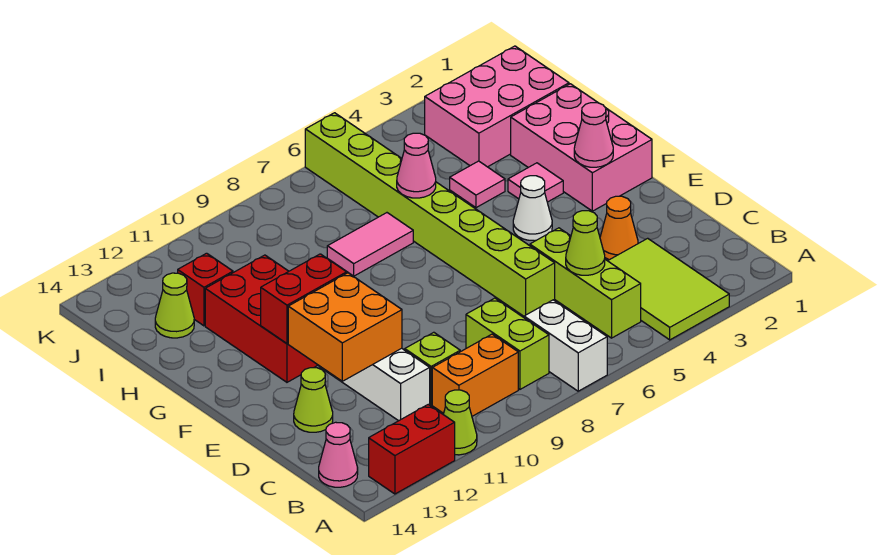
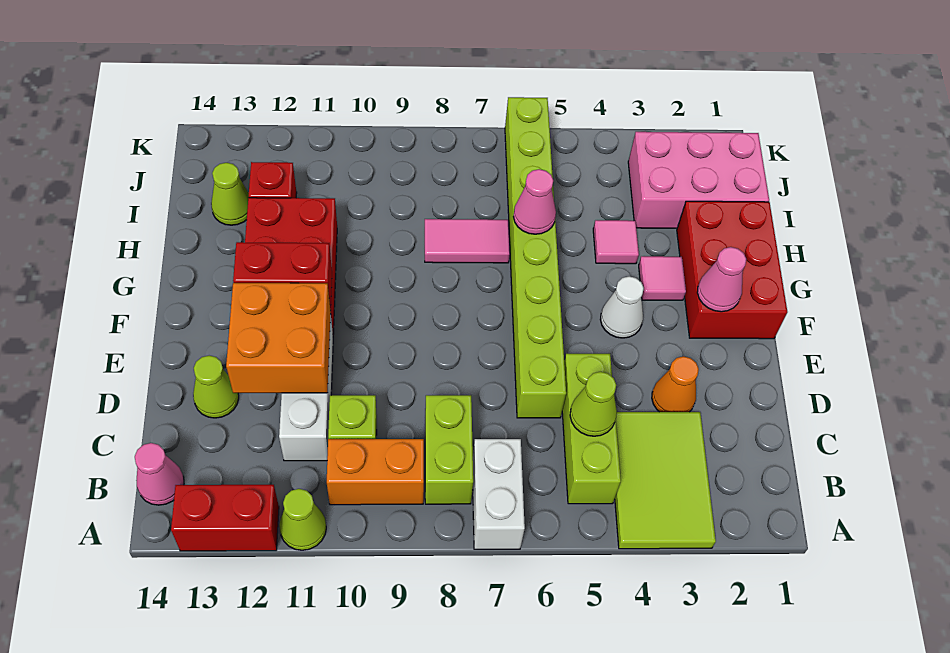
pink brick F1:H2 level 1 -> red brick F1:H2 level 1

